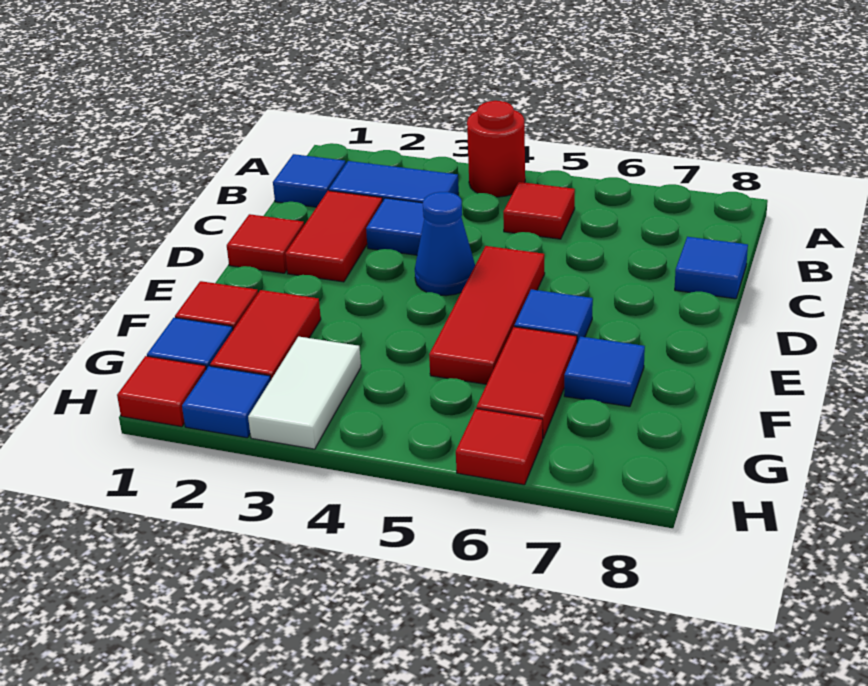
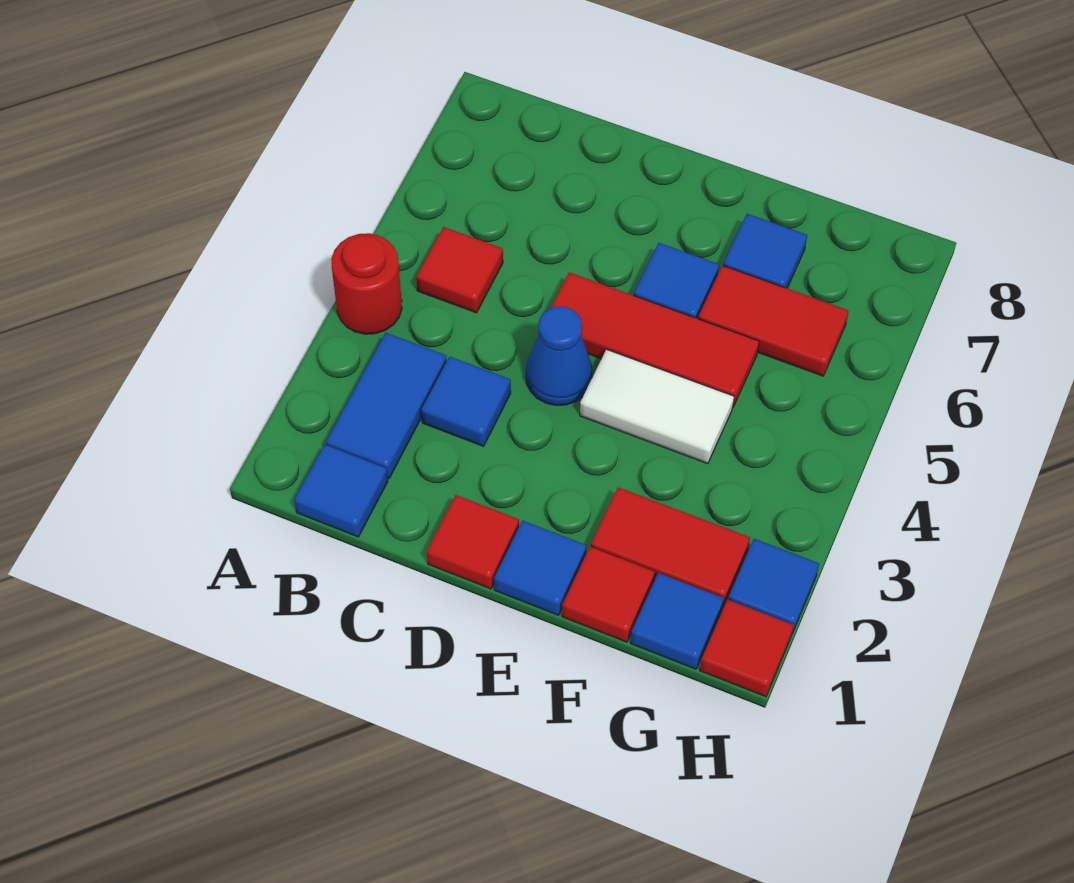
red tile C2:D2 level 1 -> none
blue tile C8 level 1 -> blue tile E1 level 1
white tile G3:H3 level 1 -> white tile E4:F4 level 1
red tile H6 level 1 -> none

